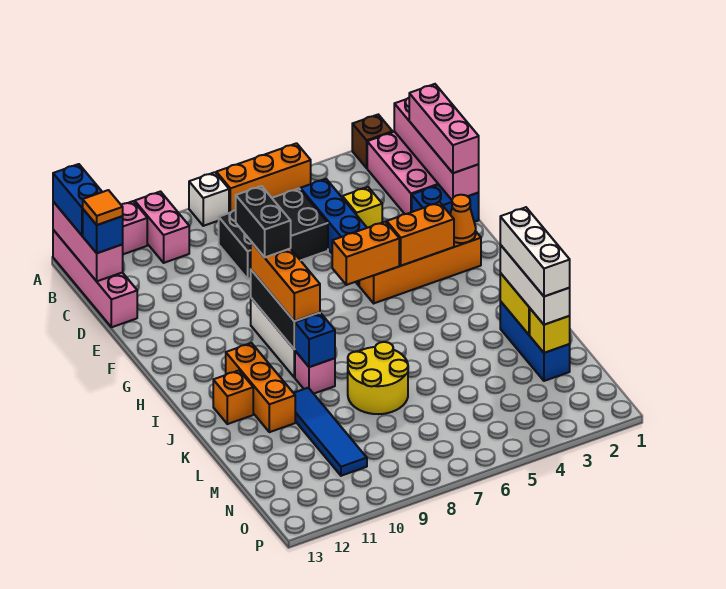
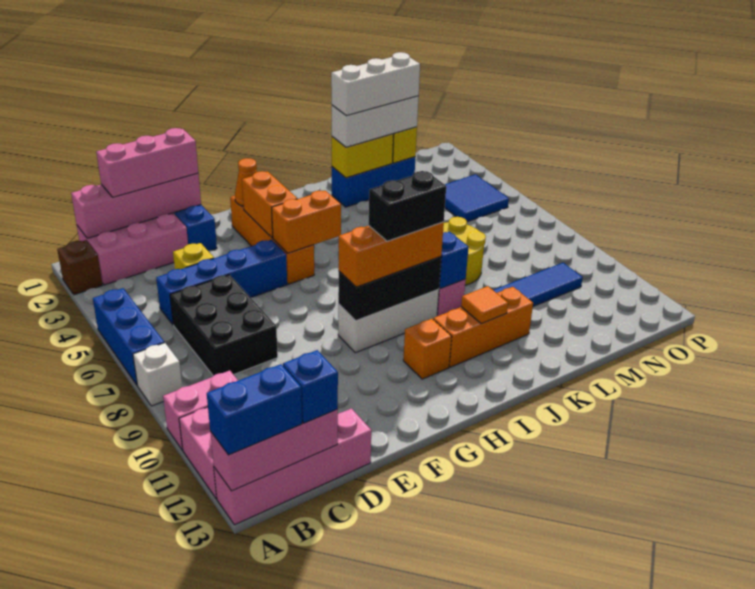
orange brick A5:A7 level 1 -> blue brick A5:A7 level 1
orange tile C13 level 4 -> orange tile J11 level 2
black brick F9:G9 level 4 -> black brick H9:I9 level 4
orange brick G5:G6 level 2 -> orange brick G5:H5 level 2
orange brick J12 level 1 -> orange brick H11 level 1
none -> blue tile N4:O5 level 1

